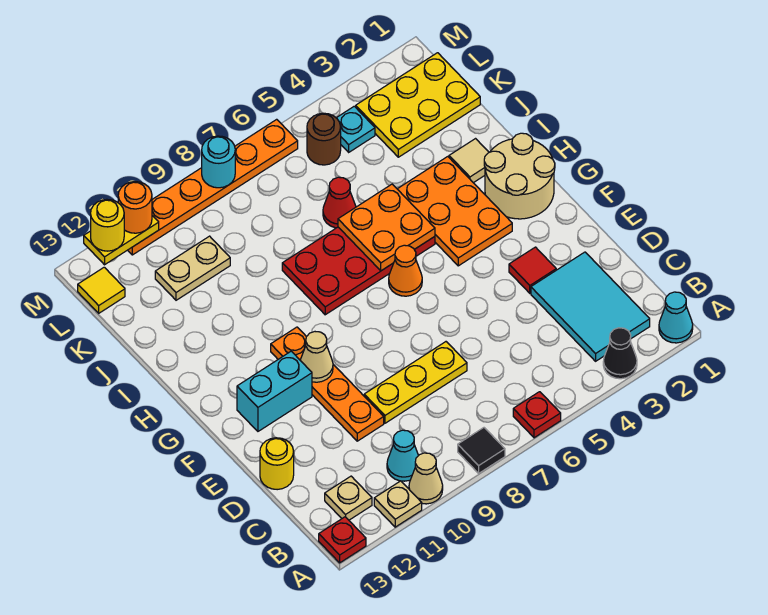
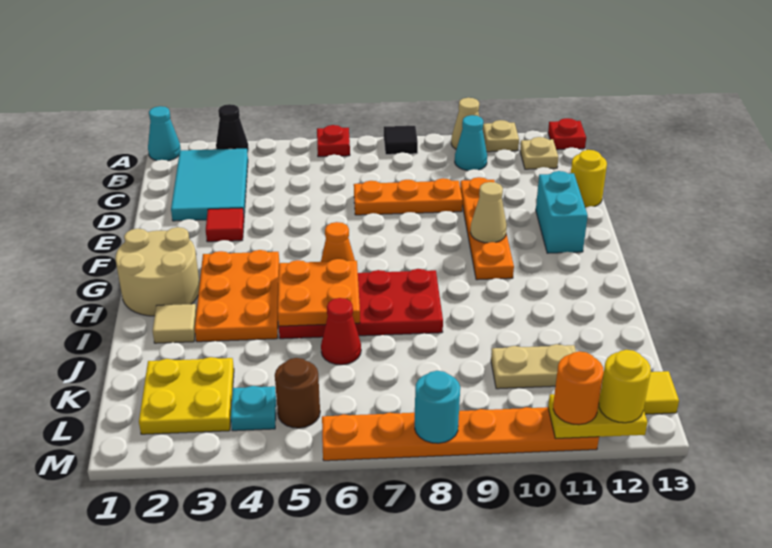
yellow plate D7:D9 level 1 -> orange plate D7:D9 level 1
cyan brick F11:F12 level 1 -> cyan brick E12:F12 level 1
yellow plate K1:L3 level 1 -> yellow plate K2:L3 level 1

